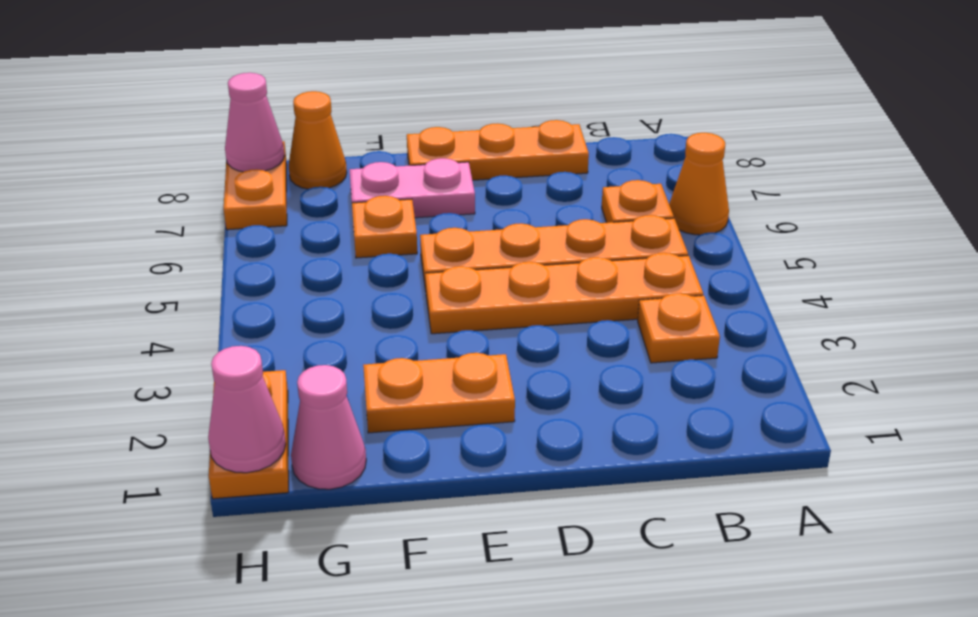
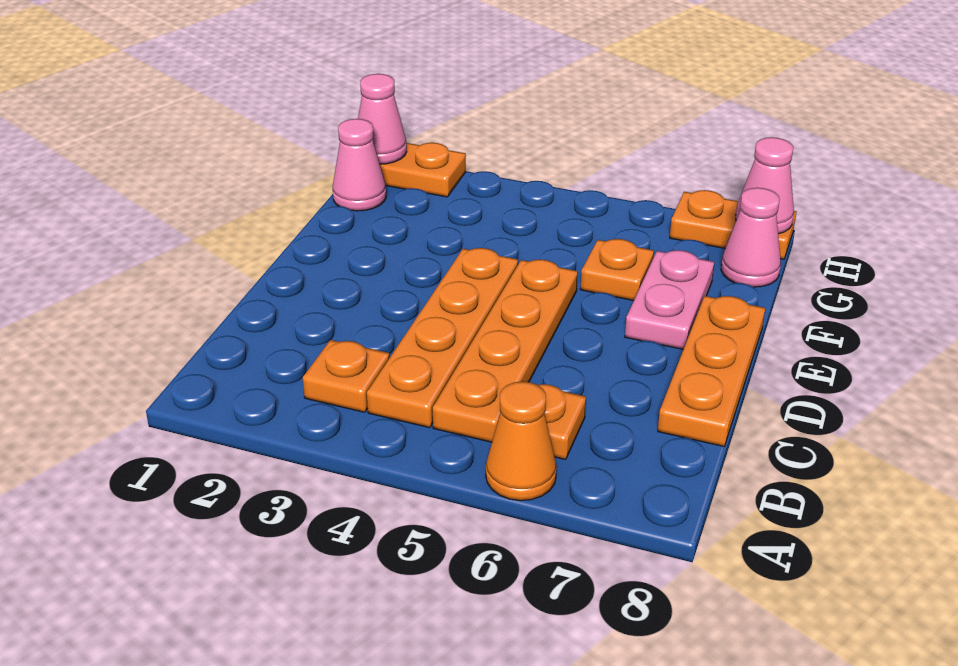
orange plate E2:F2 level 1 -> none
orange cone G8 level 1 -> pink cone G8 level 1

